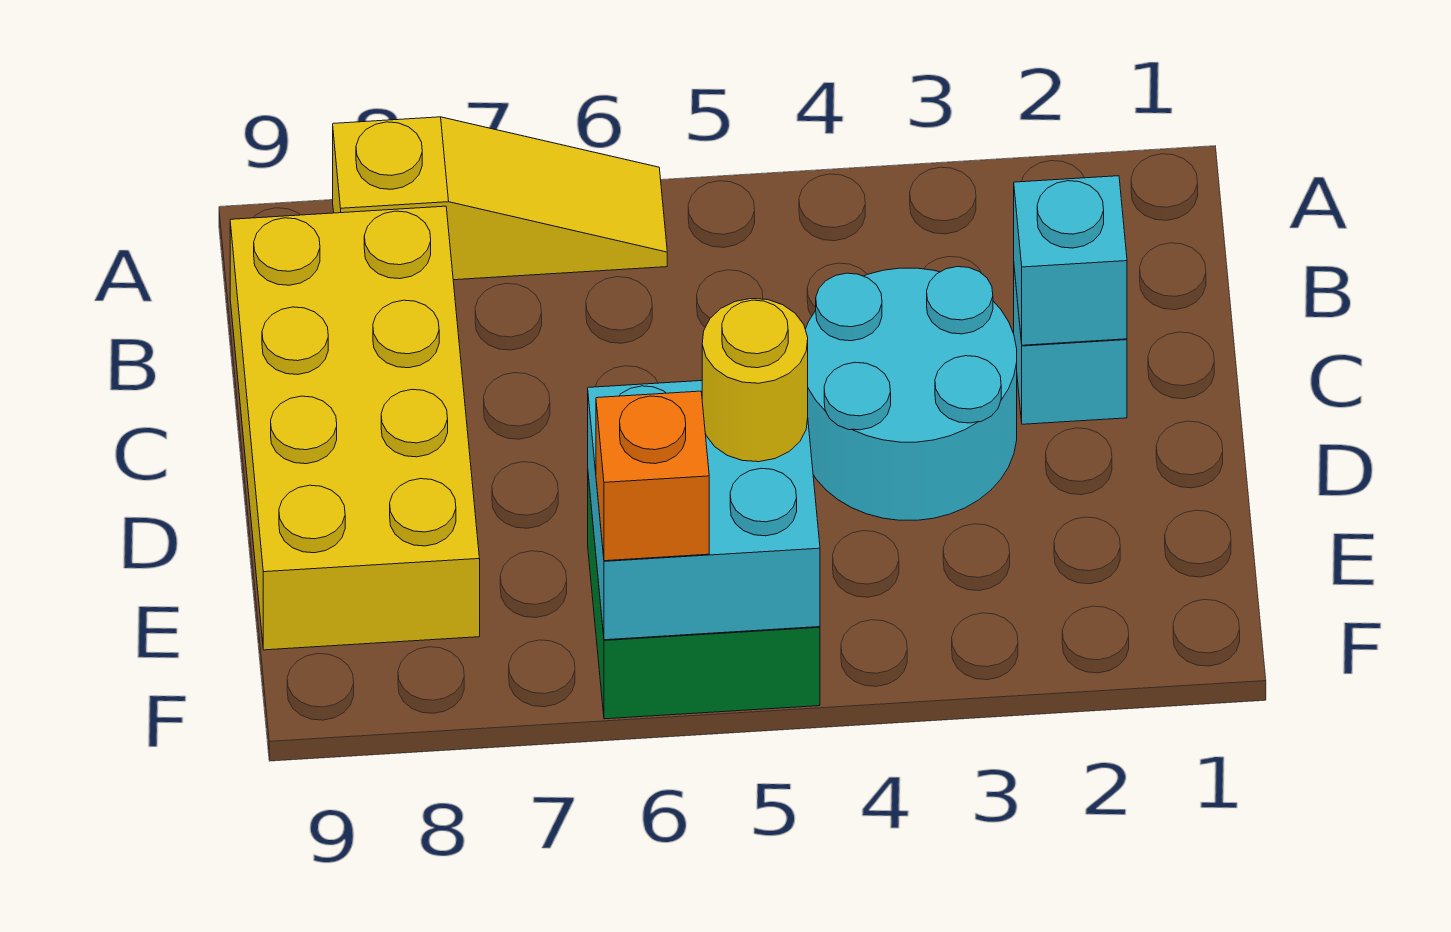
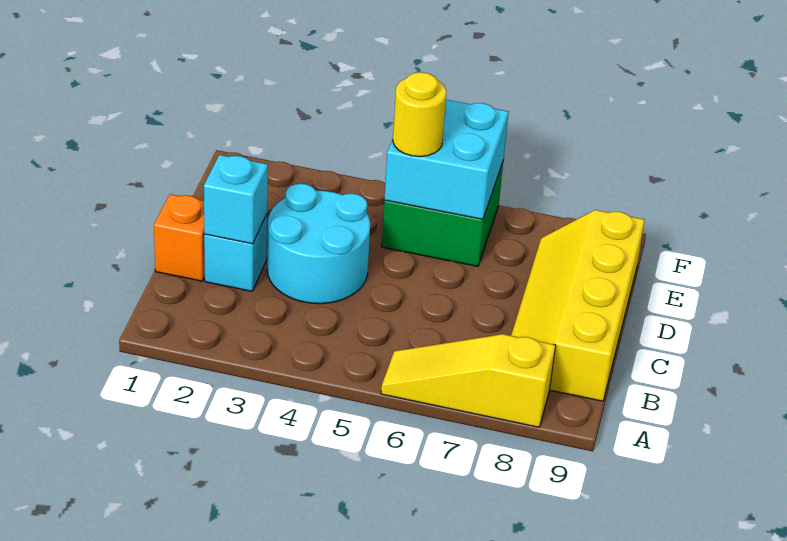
yellow brick B8:E9 level 1 -> yellow slope B8:E9 level 1 top 9
orange brick F6 level 3 -> orange brick C1 level 1

